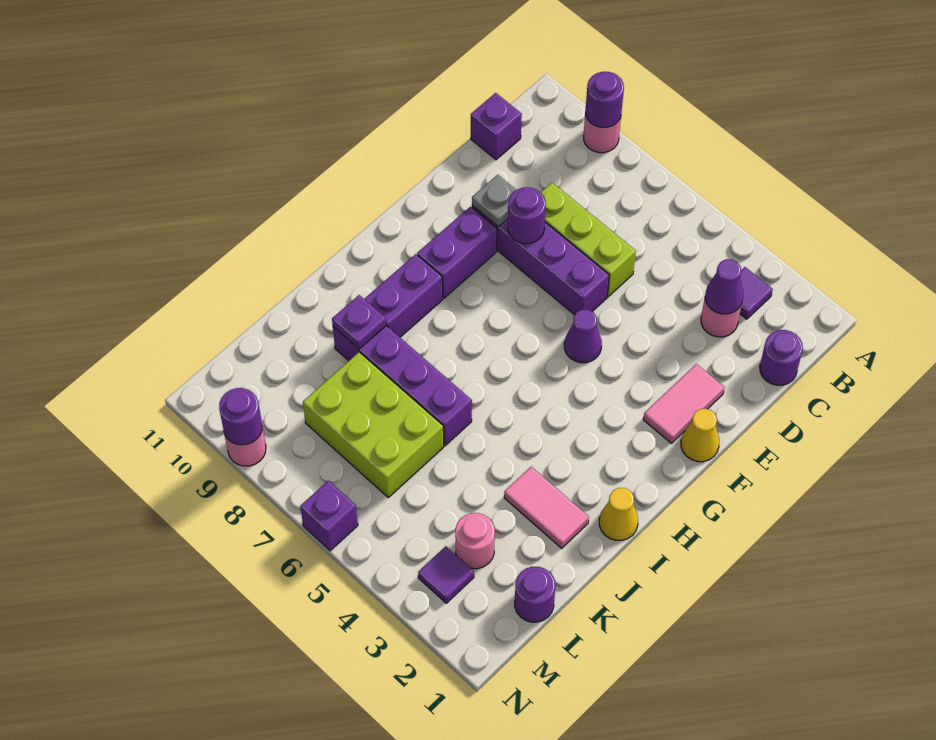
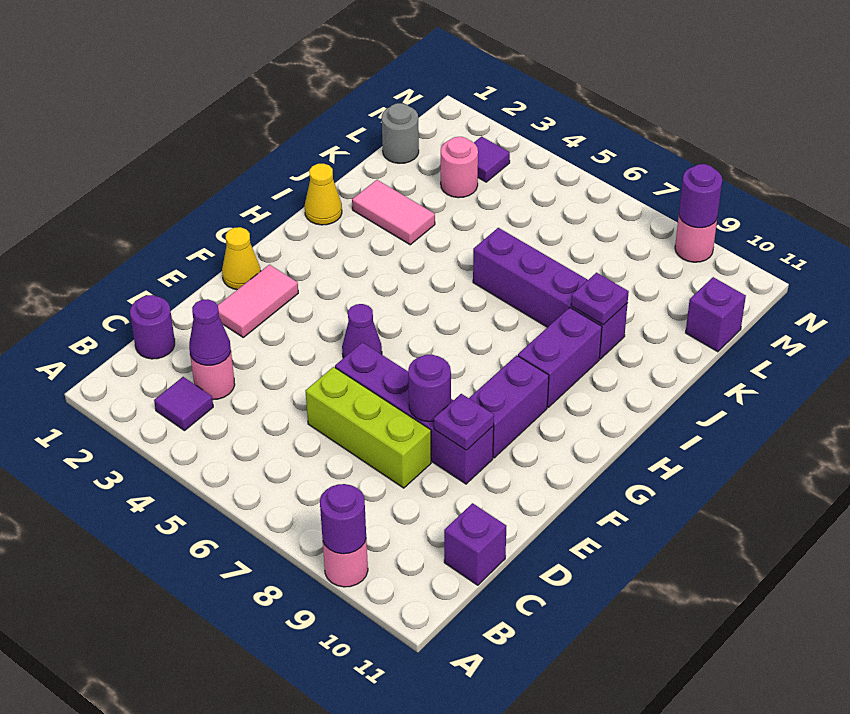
grey plate E9 level 2 -> purple plate E9 level 2
lime brick K6:L8 level 1 -> none
purple round brick L1 level 1 -> grey round brick L1 level 1
purple brick N6 level 1 -> purple brick L11 level 1

